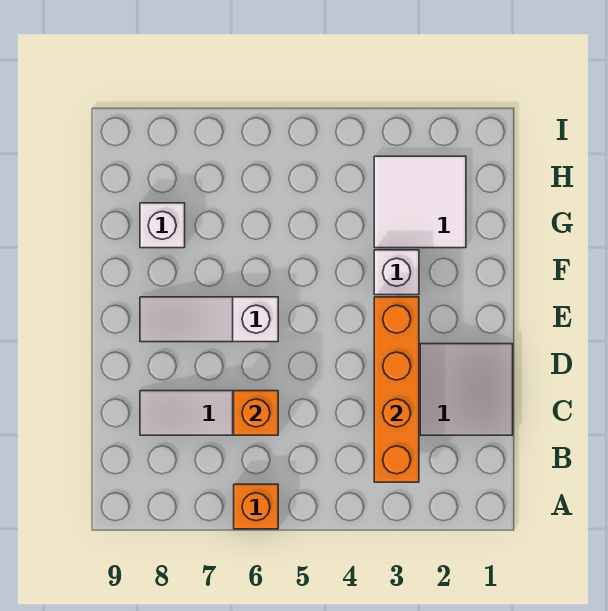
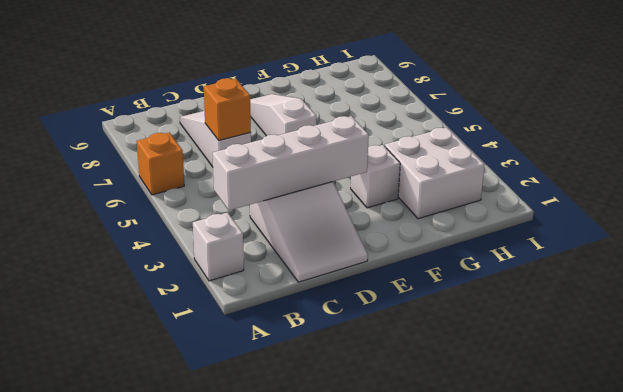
orange brick B3:E3 level 2 -> white brick B3:E3 level 2
white tile G2:H3 level 1 -> white brick G2:H3 level 1
white brick G8 level 1 -> white brick A2 level 1

